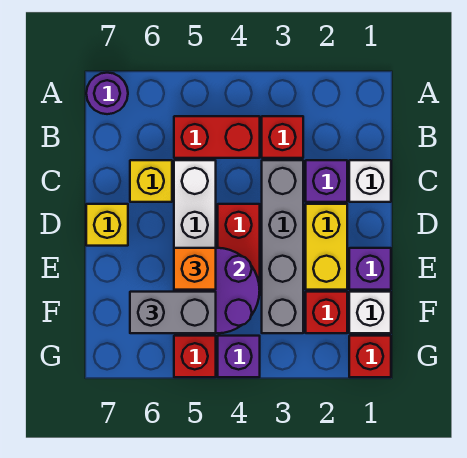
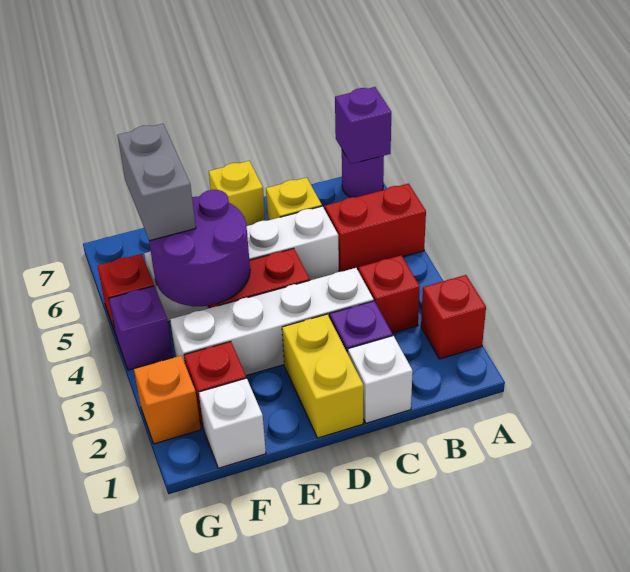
red brick B4:B5 level 1 -> red brick A5:B5 level 1
grey brick C3:F3 level 1 -> white brick C3:F3 level 1
yellow brick D2:E2 level 1 -> yellow brick D1:D2 level 1
purple brick E1 level 1 -> purple brick A7 level 2
orange brick E5 level 3 -> orange brick G2 level 1
red brick G1 level 1 -> red brick A2 level 1

